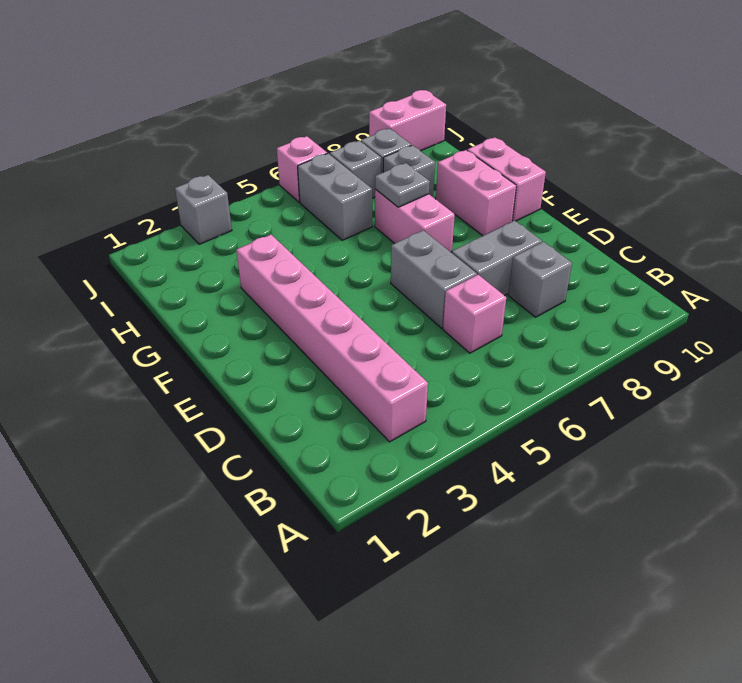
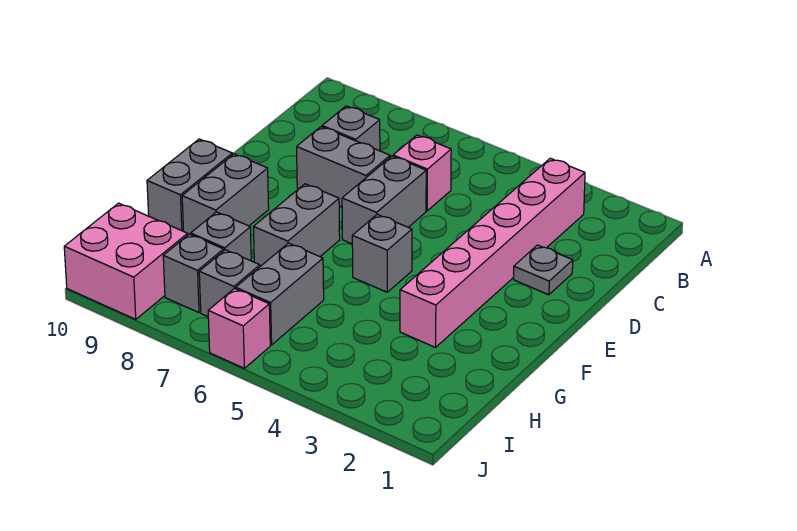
pink brick F7:G7 level 1 -> grey brick F7:G7 level 1
pink brick F9:G9 level 1 -> grey brick F9:G9 level 1
pink brick F10:G10 level 1 -> grey brick F10:G10 level 1
grey plate G7 level 2 -> grey plate D2 level 1
grey brick J3 level 1 -> grey brick F5 level 1
pink brick J9:J10 level 1 -> pink brick I9:J10 level 1

